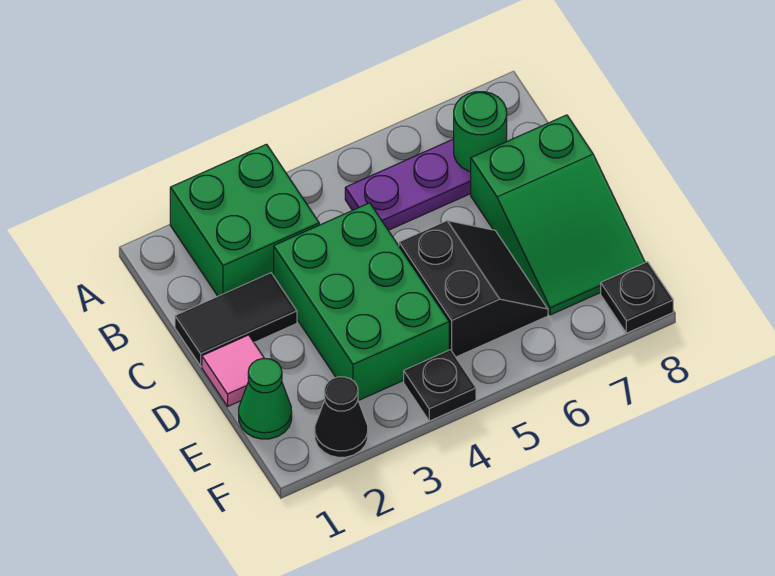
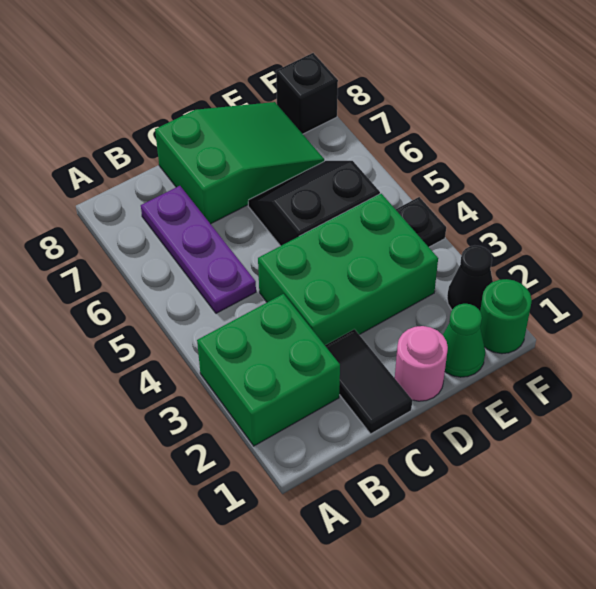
green round brick B7 level 2 -> green round brick F1 level 1
pink tile D1 level 1 -> pink round brick D1 level 1
black plate F8 level 1 -> black brick F8 level 1

